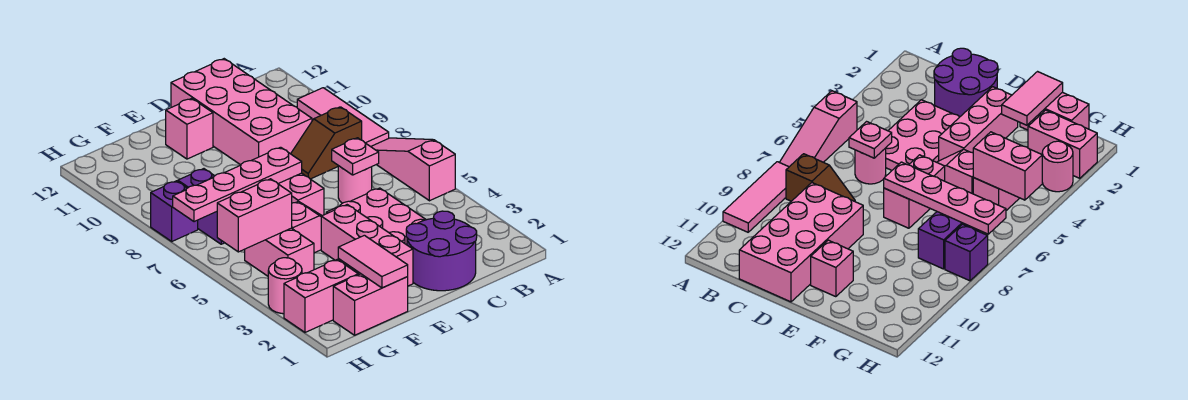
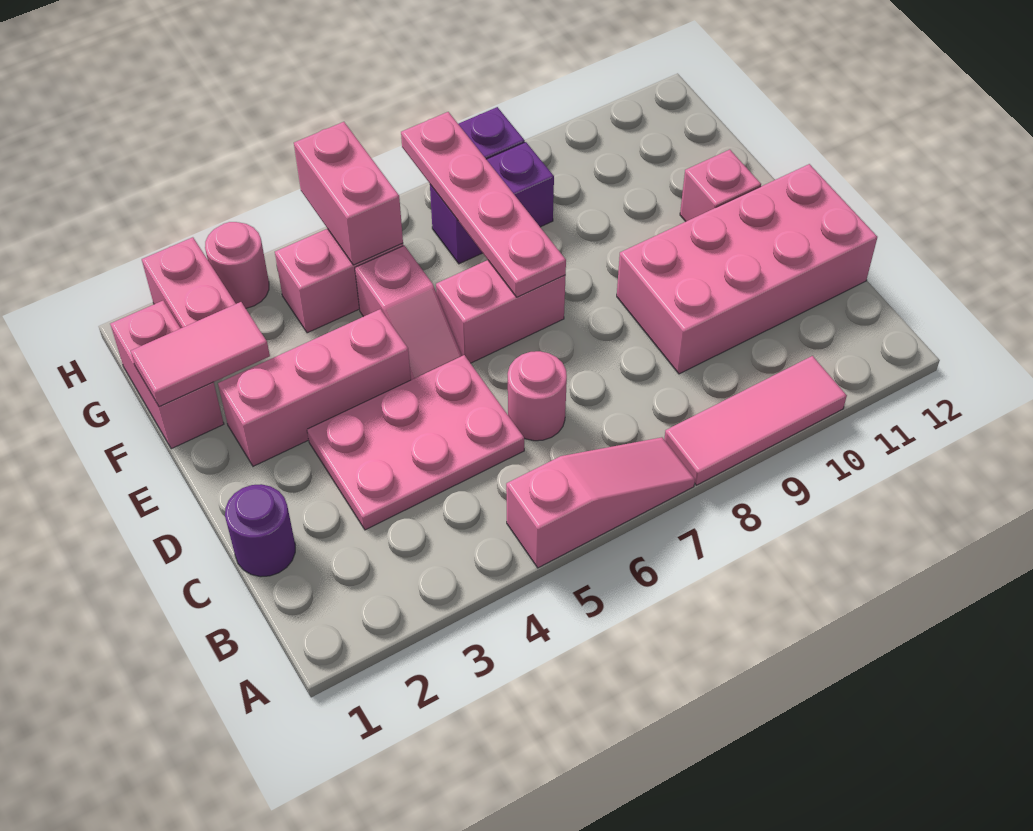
brown slope B8:C8 level 1 top B -> none
purple round brick C1:D2 level 1 -> purple round brick C1 level 1
pink plate C6 level 2 -> none

